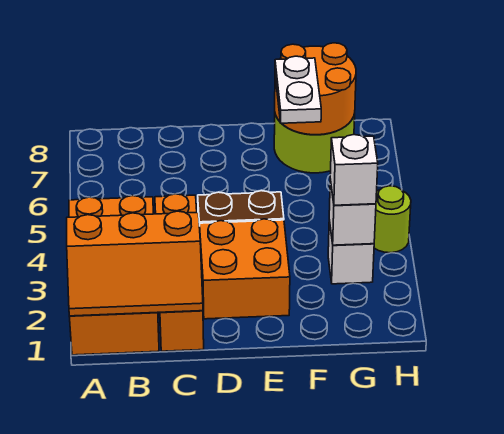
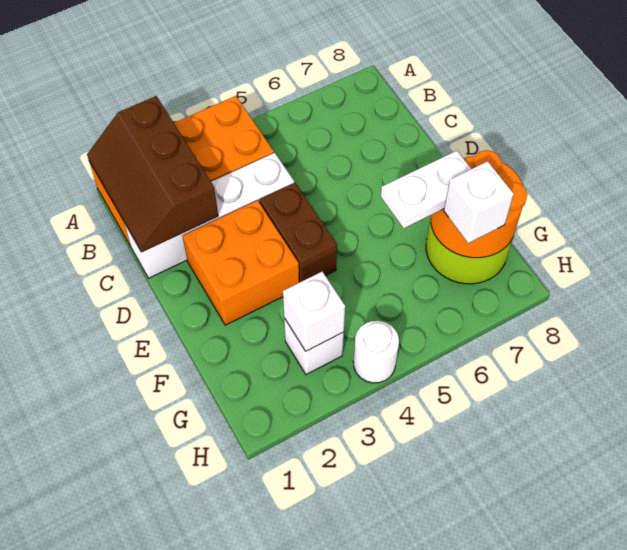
orange slope A1:C2 level 2 top 2 -> brown slope A1:C2 level 2 top 2
orange brick C1:C4 level 1 -> white brick C1:C4 level 1
white brick G3 level 3 -> white brick G7 level 3
lime round brick H4 level 1 -> white round brick H4 level 1

